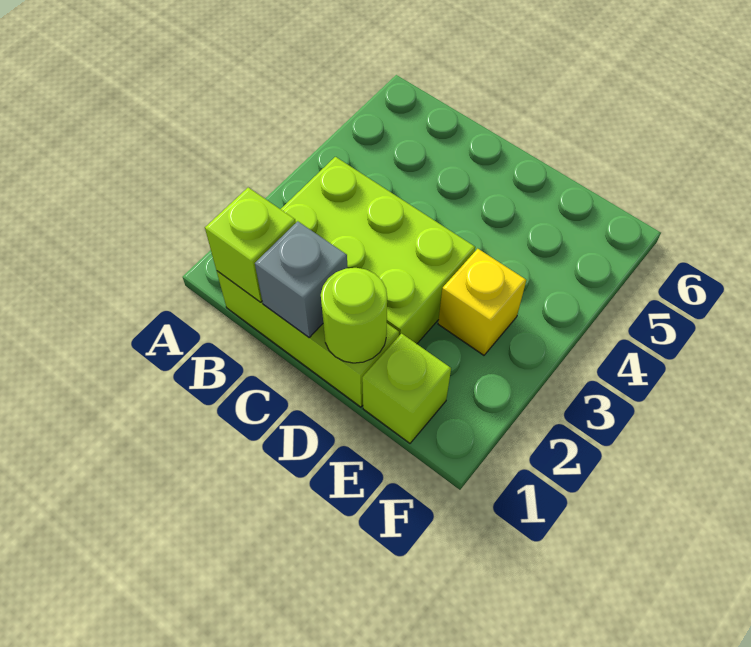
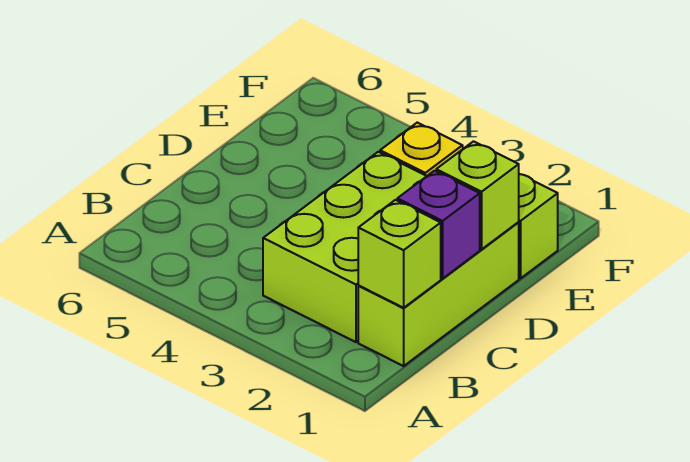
grey brick C1 level 2 -> purple brick C1 level 2
lime round brick D1 level 2 -> lime brick D1 level 2

